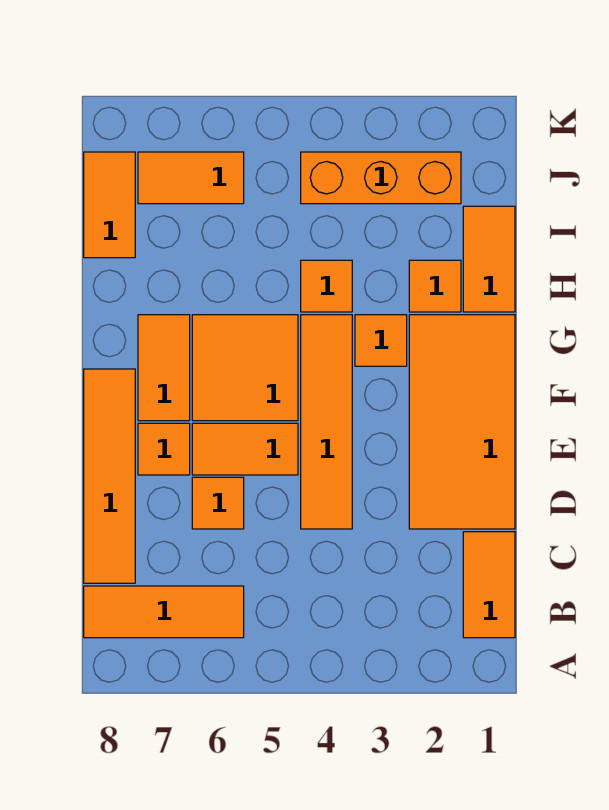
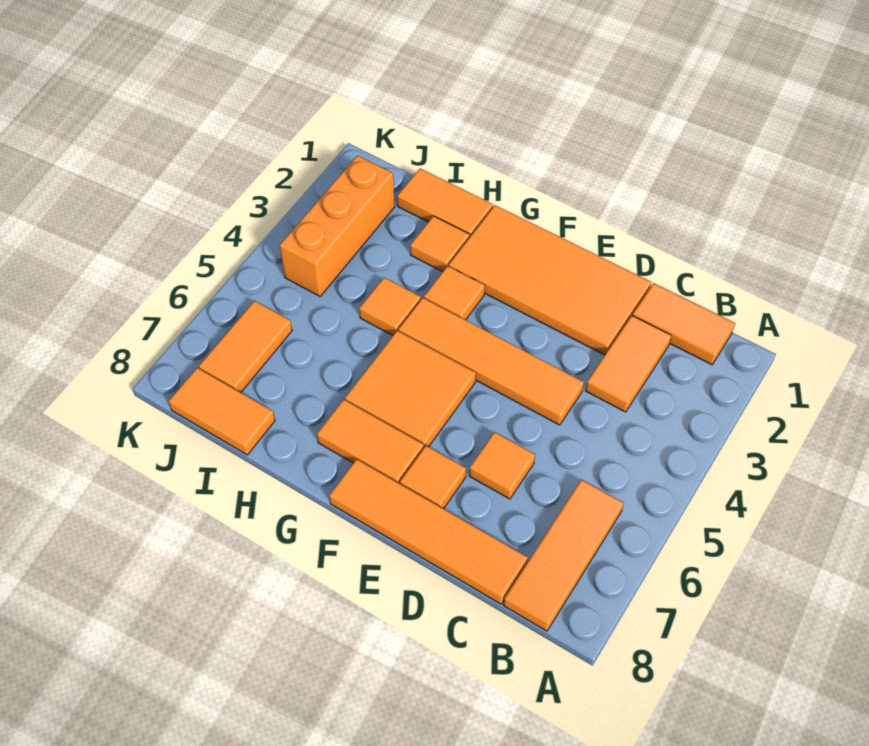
orange tile E5:E6 level 1 -> orange tile C2:C3 level 1

